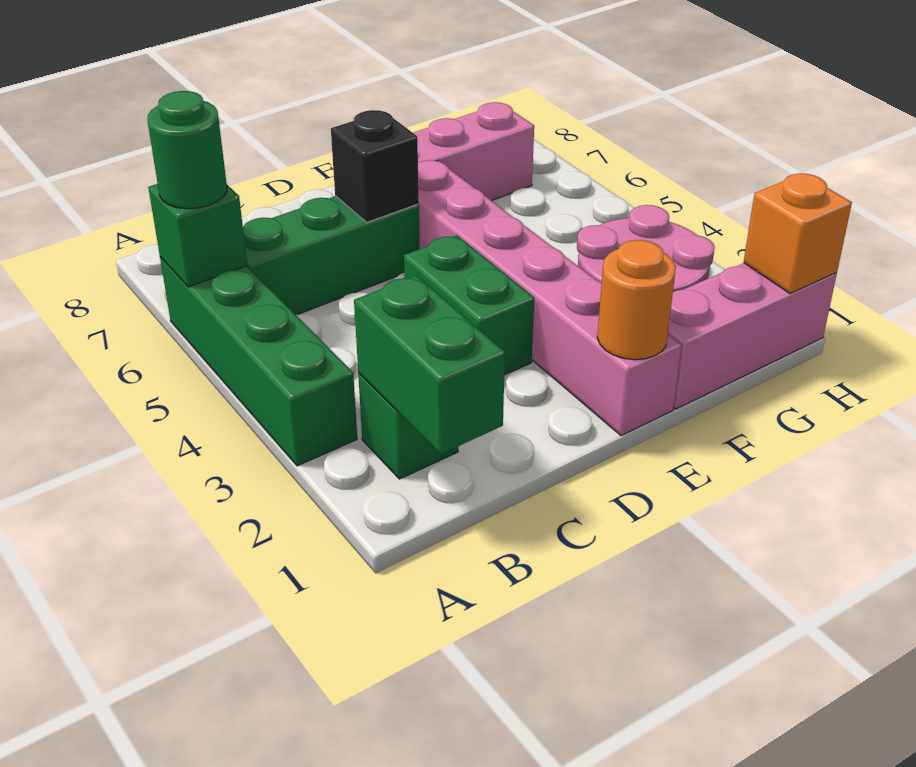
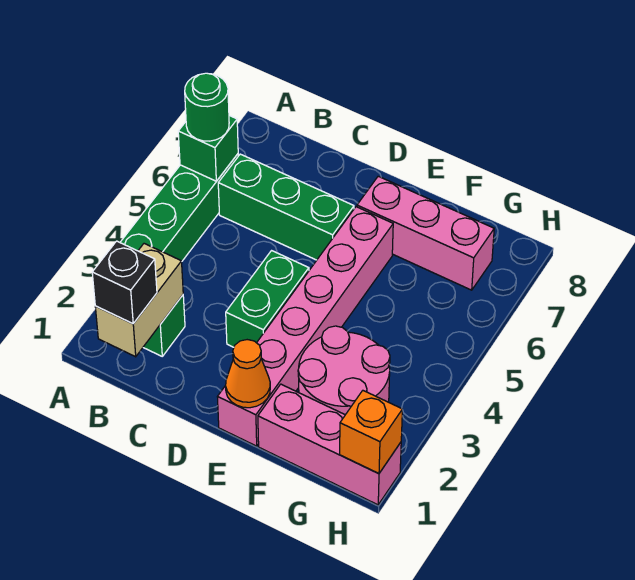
green brick B1:B2 level 2 -> tan brick B1:B2 level 2
black brick D6 level 2 -> black brick B1 level 3
orange round brick E1 level 2 -> orange cone E1 level 2

